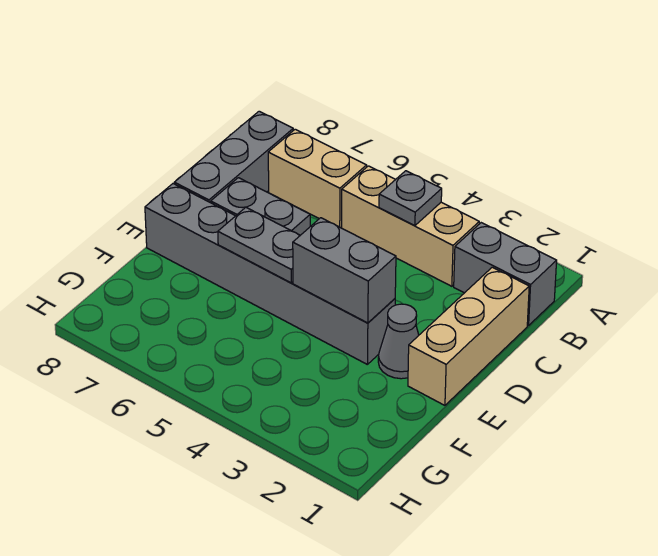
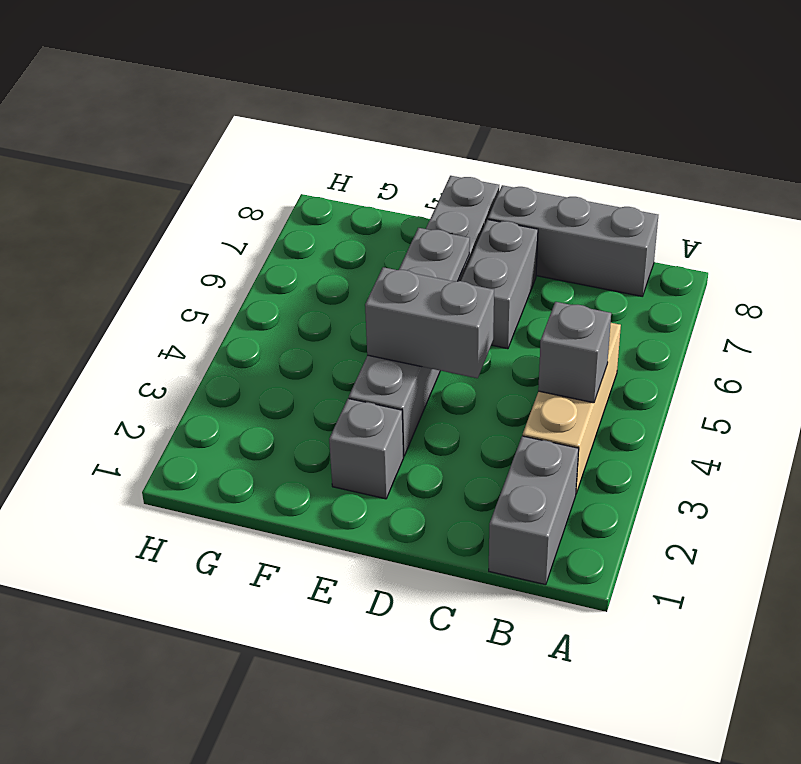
grey plate B4 level 2 -> grey brick B4 level 2
tan brick B6:B7 level 1 -> none
tan brick C1:E1 level 1 -> none
grey cone E2 level 1 -> grey brick E2 level 1
grey brick E3:E4 level 2 -> grey brick D4:E4 level 2

